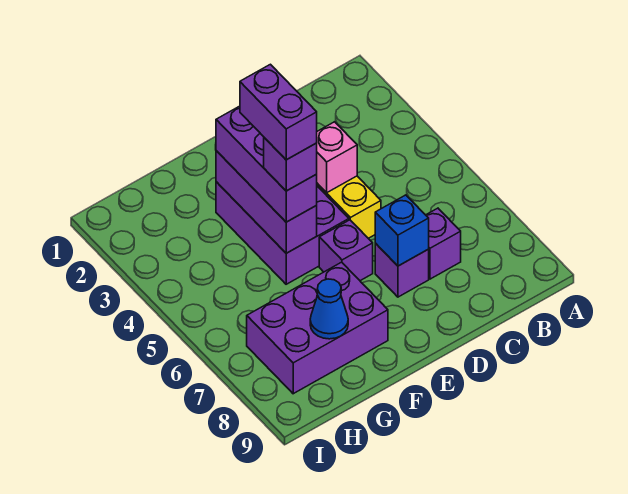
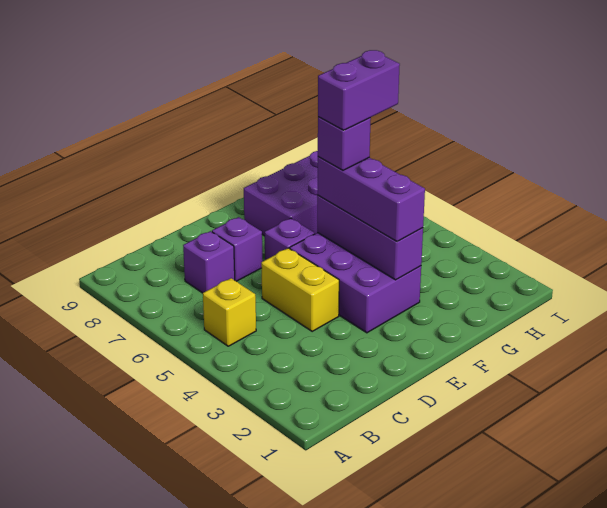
none -> yellow brick B5 level 1
pink brick D4 level 2 -> none
blue brick D7 level 2 -> none
purple brick F4:F5 level 5 -> purple brick F5:G5 level 5
blue cone G8 level 2 -> none

